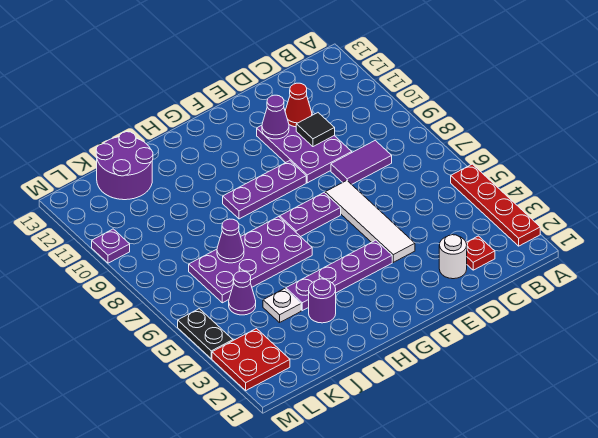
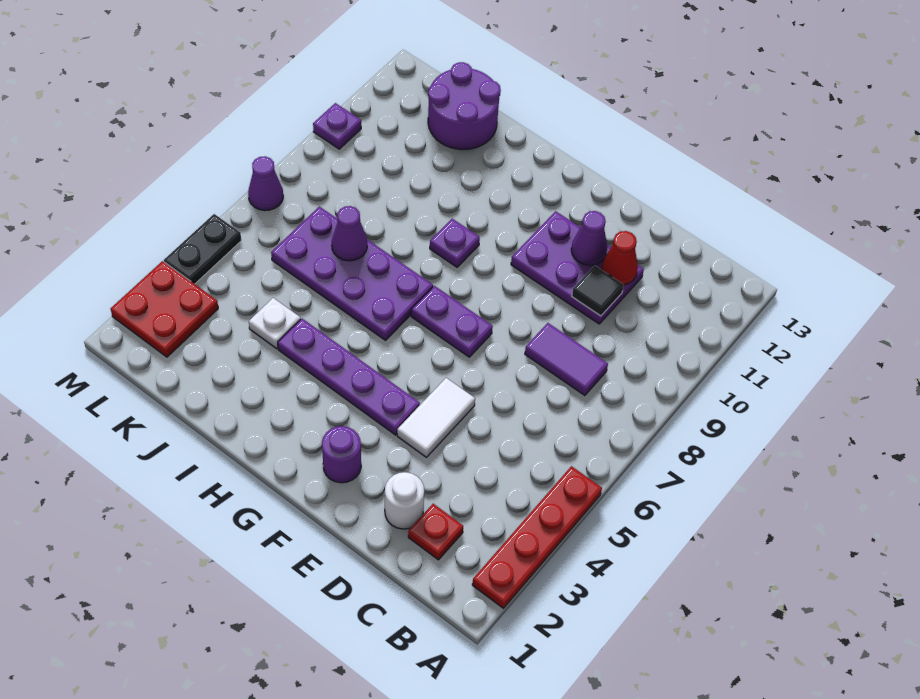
purple plate D9:E11 level 1 -> purple plate D10:F11 level 1
white tile E4:E7 level 1 -> white tile E4:E5 level 1
purple plate F9:H9 level 1 -> purple plate H9 level 1
purple round brick I3 level 1 -> purple round brick F2 level 1
purple cone K5 level 1 -> purple cone M7 level 1

